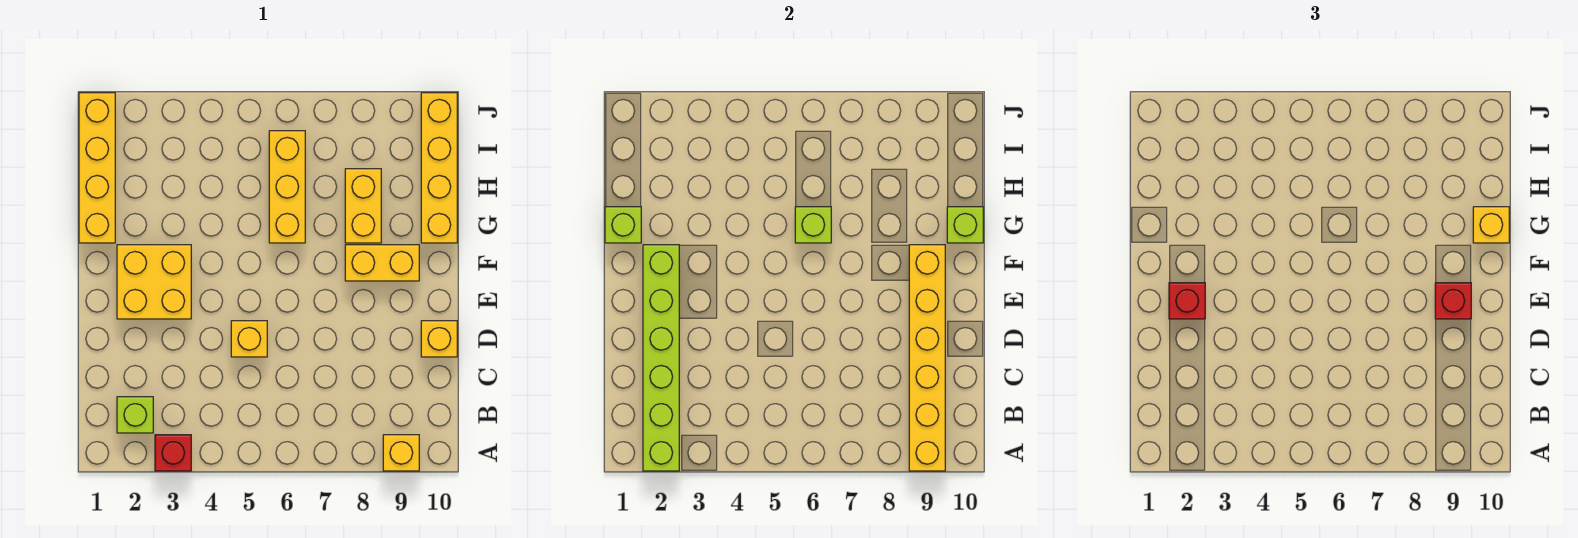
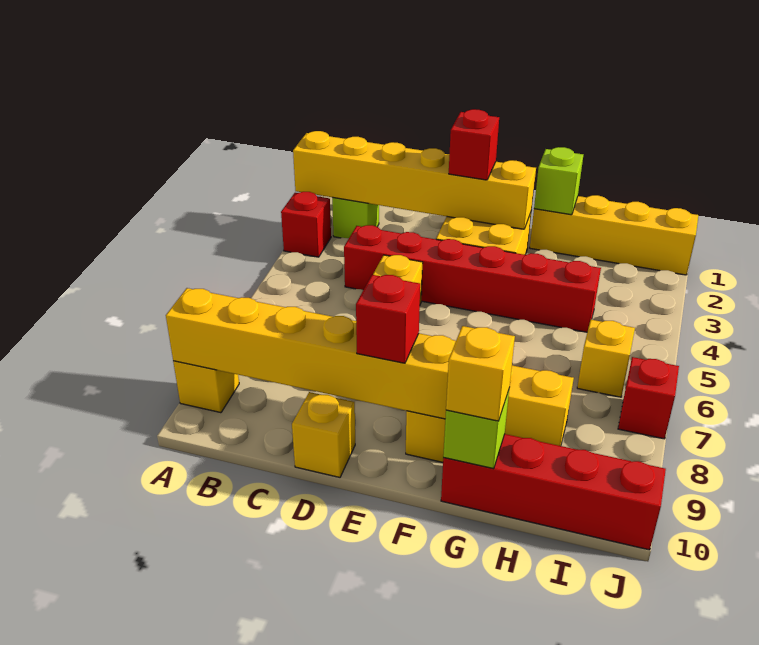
lime brick A2:F2 level 2 -> yellow brick A2:F2 level 2
none -> red brick C4:H4 level 1
yellow brick G6:I6 level 1 -> yellow brick I6 level 1
lime brick G6 level 2 -> none
yellow brick G10:J10 level 1 -> red brick G10:J10 level 1
none -> red brick J7 level 1

